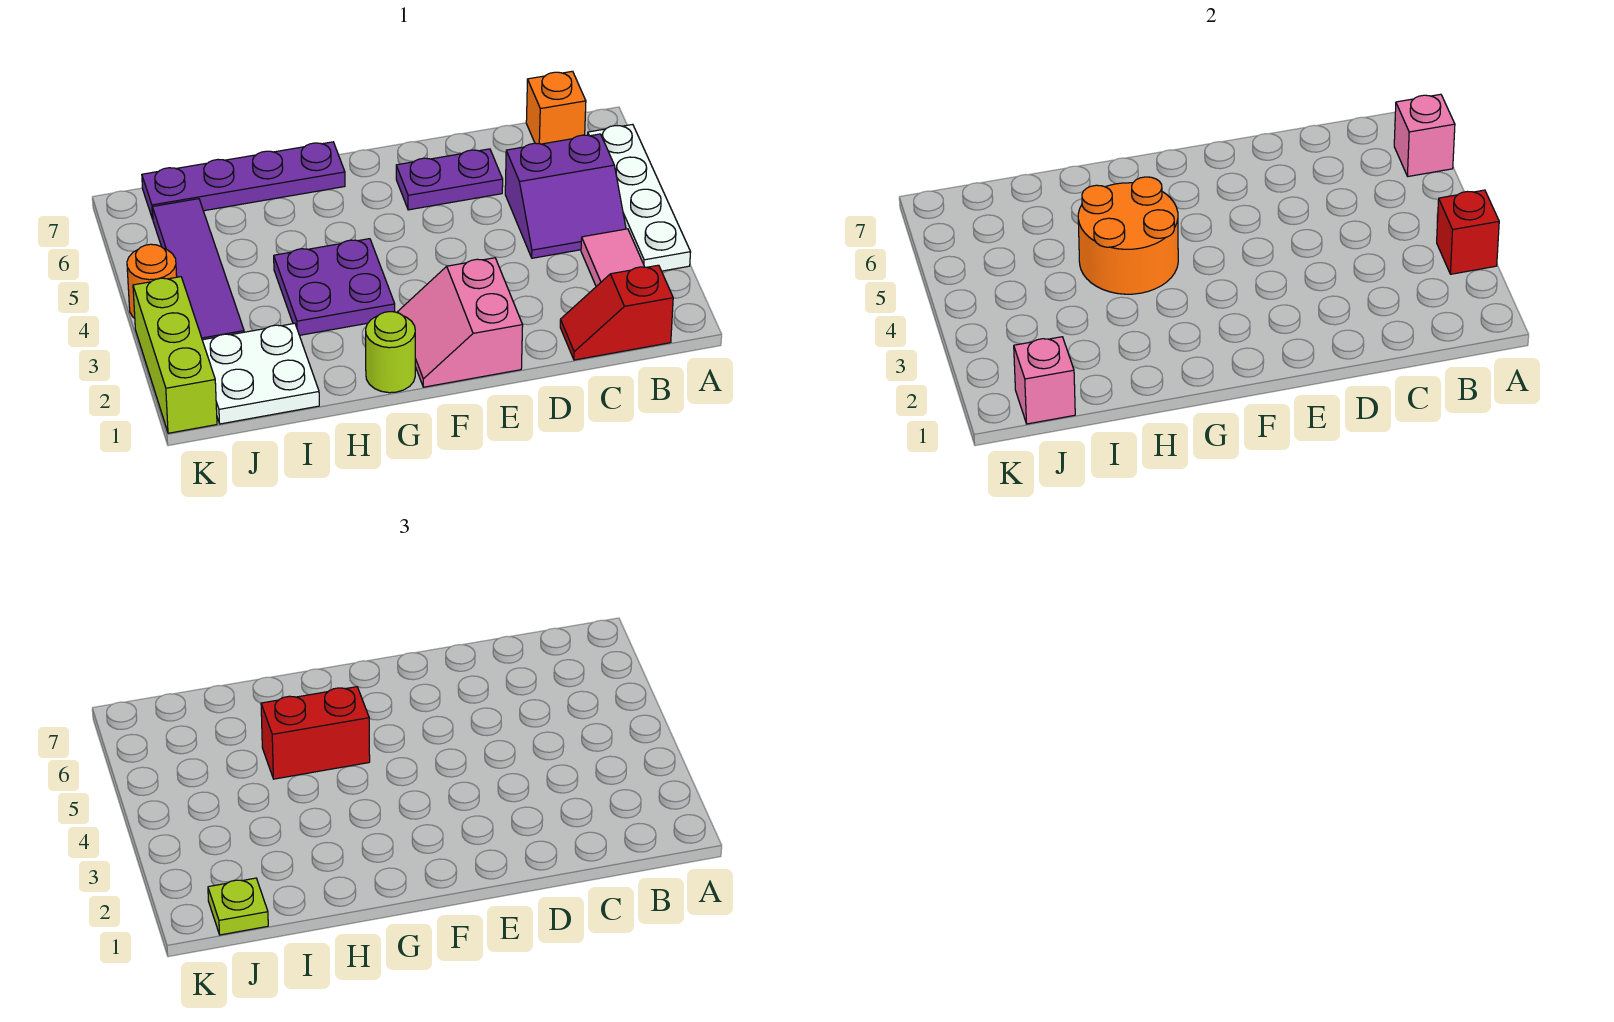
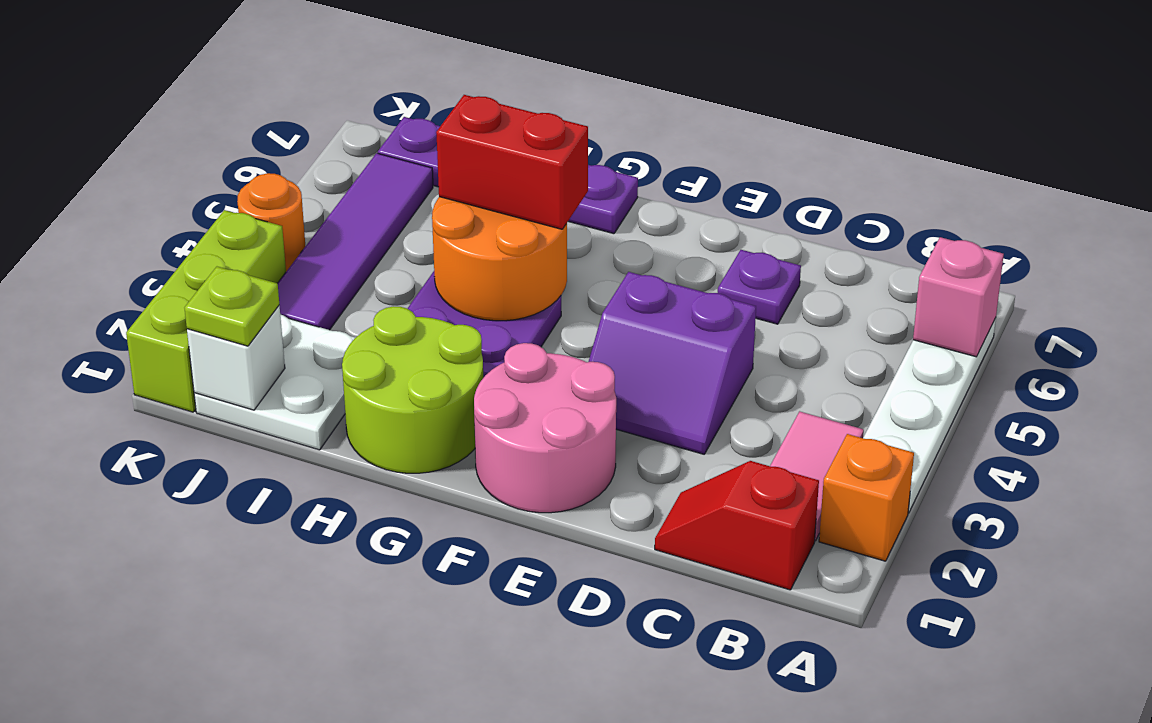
red brick A3 level 2 -> none
purple slope B4:C5 level 1 top 5 -> purple slope D3:E4 level 1 top 4
orange brick B7 level 1 -> orange brick A2 level 1
purple plate D6:E6 level 1 -> purple plate D6 level 1
pink slope E1:F2 level 1 top E -> pink round brick E1:F2 level 1
lime round brick G1 level 1 -> lime round brick G1:H2 level 1
pink brick J1 level 2 -> white brick J1 level 2

